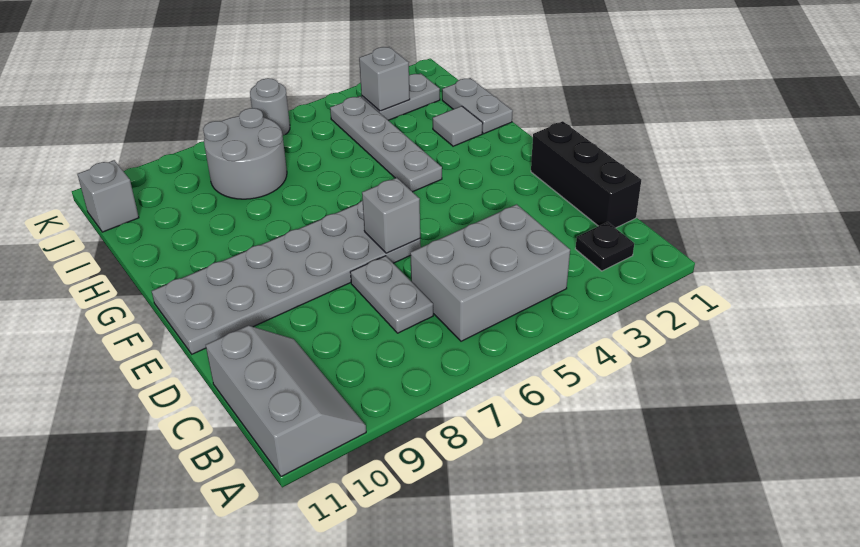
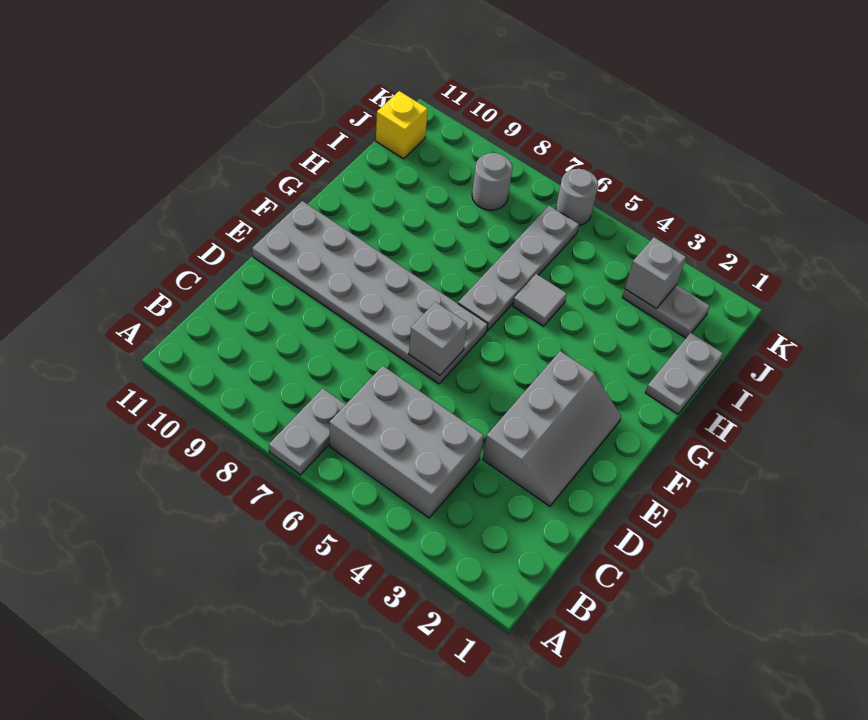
grey slope A10:C11 level 1 top 11 -> grey slope D2:F3 level 1 top 3
black plate B2 level 1 -> none
black brick C1:E1 level 1 -> none
grey plate C7:D7 level 1 -> grey plate A7:B7 level 1
grey plate G4:J4 level 1 -> grey plate G6:J6 level 1
grey tile H2 level 1 -> grey tile H5 level 1
grey round brick I7:J8 level 1 -> grey round brick J8 level 1
grey brick J11 level 1 -> yellow brick J11 level 1

